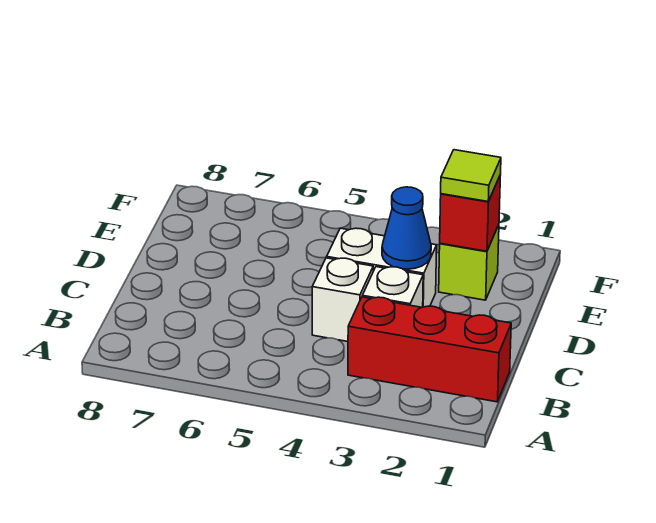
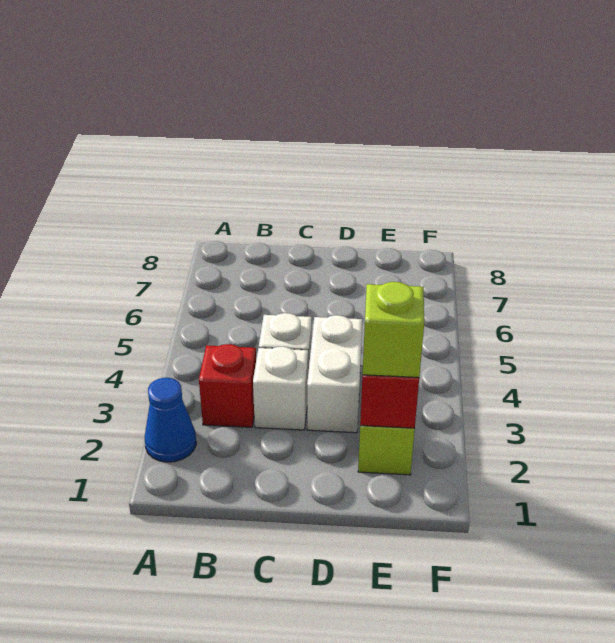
red brick B1:B3 level 1 -> red brick B3 level 1
blue cone D3 level 2 -> blue cone A2 level 1
lime tile E2 level 3 -> lime brick E2 level 3

